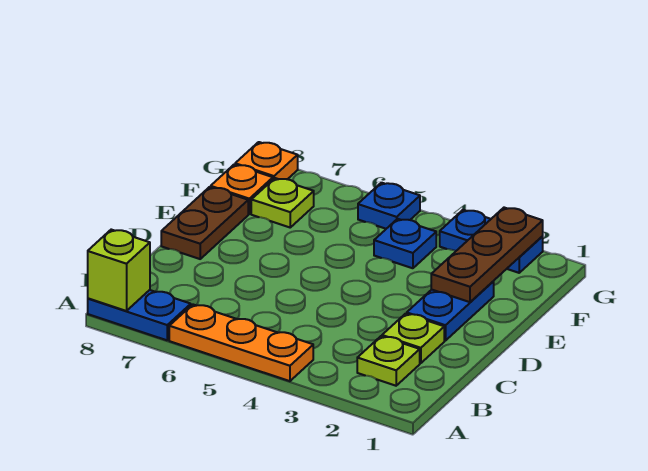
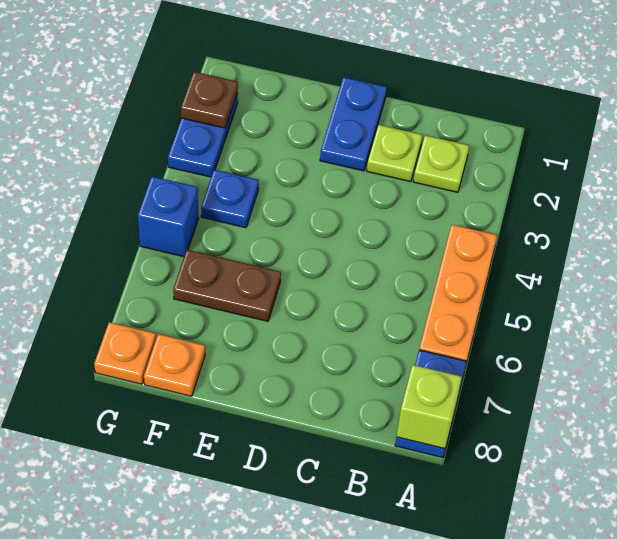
blue plate D2:E2 level 1 -> blue plate D1:D2 level 1
brown plate D8:E8 level 1 -> brown plate E6:F6 level 1
brown plate E2:G2 level 2 -> brown plate G2 level 2
lime plate F7 level 1 -> none
blue plate G5 level 1 -> blue brick G5 level 1

